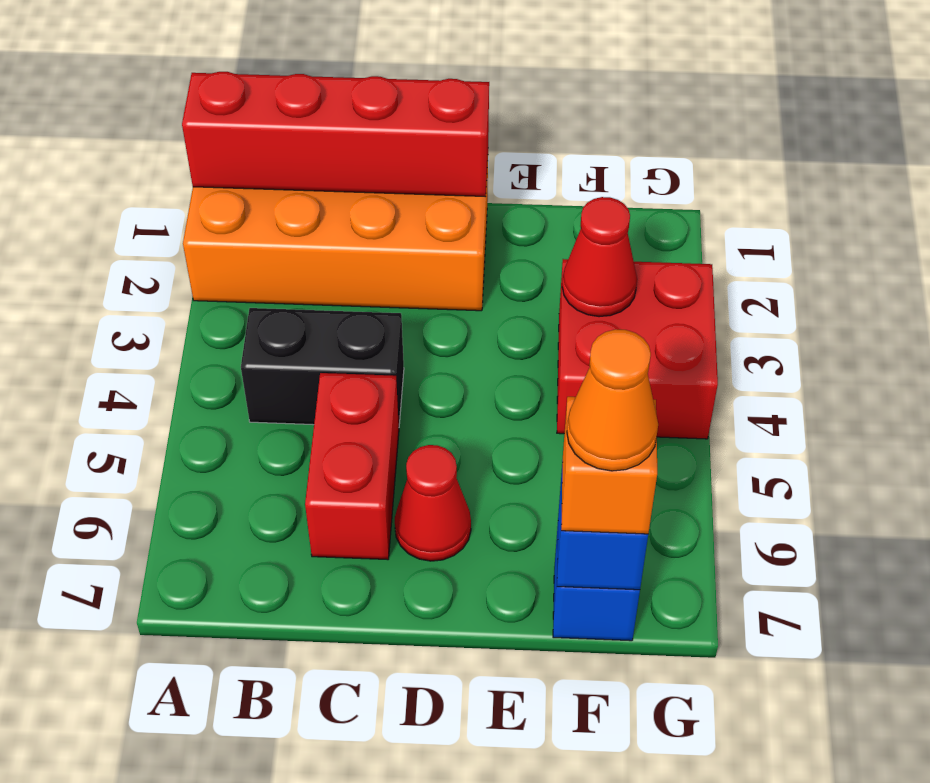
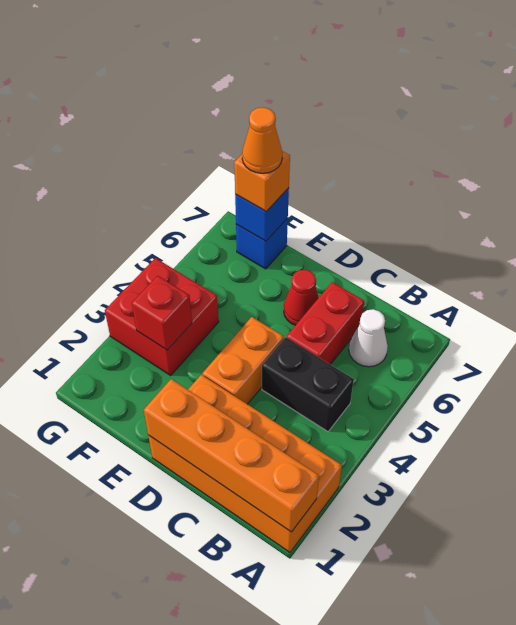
red brick A1:D1 level 2 -> orange brick A1:D1 level 2
none -> white cone B6 level 1
none -> orange brick D3:D4 level 1
red cone F3 level 2 -> red brick F3 level 2

